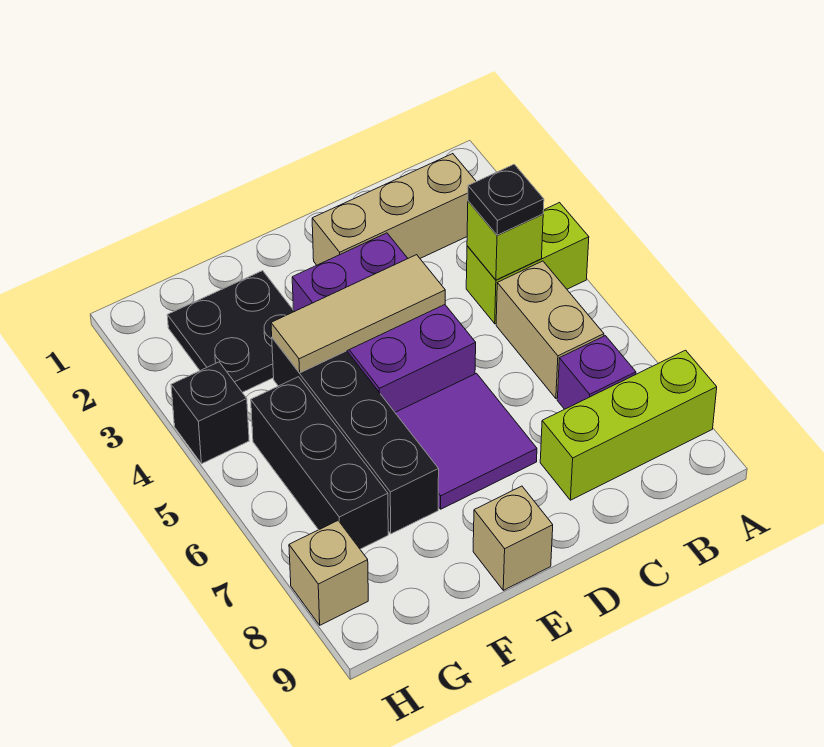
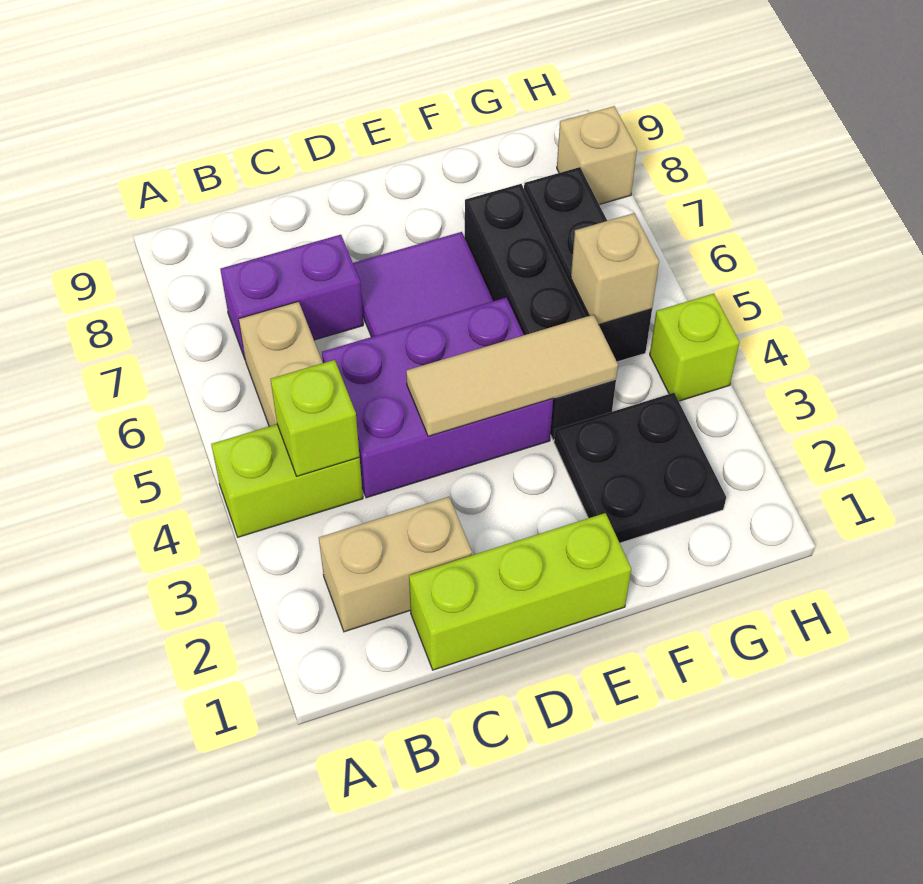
lime brick A8:C8 level 1 -> lime brick C1:E1 level 1
tan brick B2:D2 level 1 -> tan brick B2:C2 level 1
black plate B4 level 3 -> none
purple brick B7 level 1 -> purple brick B7:C7 level 1
purple brick D3:E5 level 1 -> purple brick C4:E5 level 1
tan brick E9 level 1 -> tan brick G5 level 2
black brick H4 level 1 -> lime brick H4 level 1

